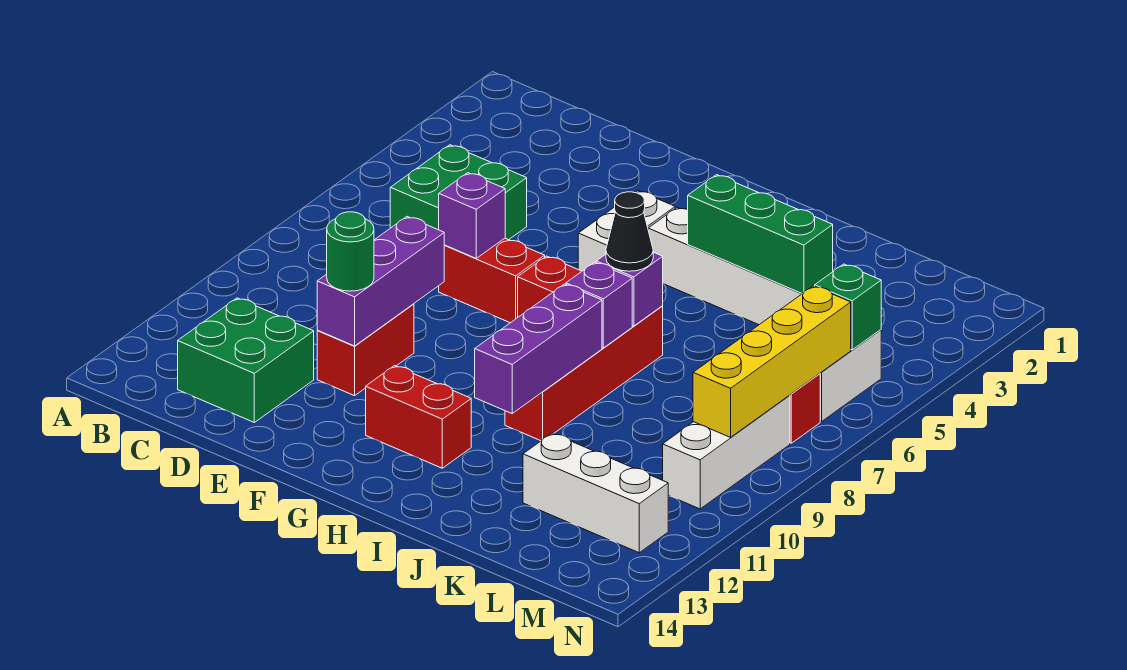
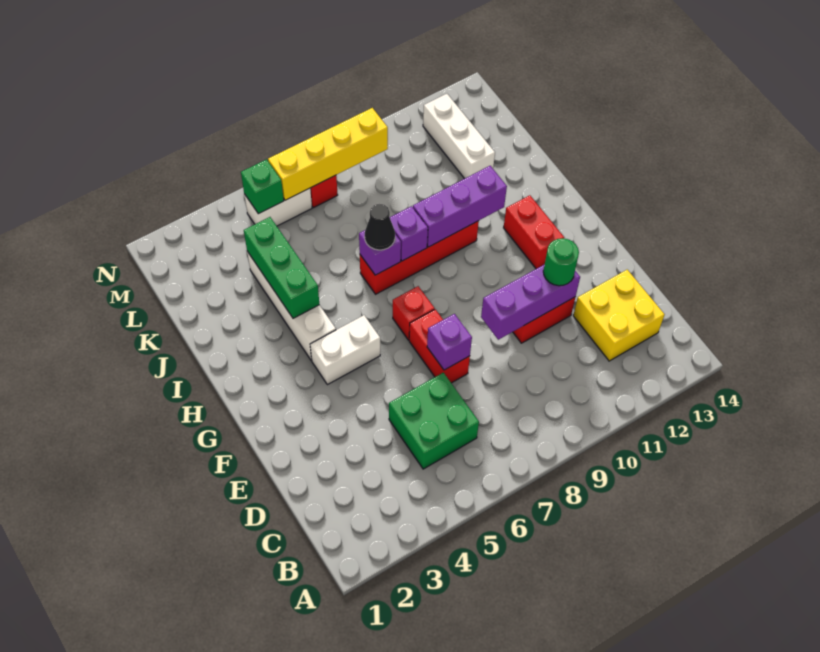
green brick C12:D13 level 1 -> yellow brick C12:D13 level 1
white brick M8:M10 level 1 -> none

